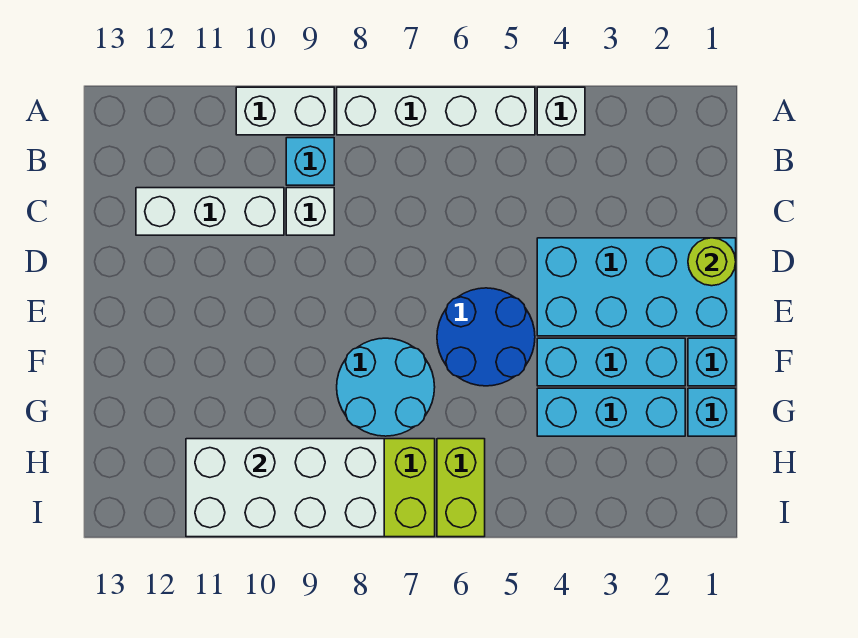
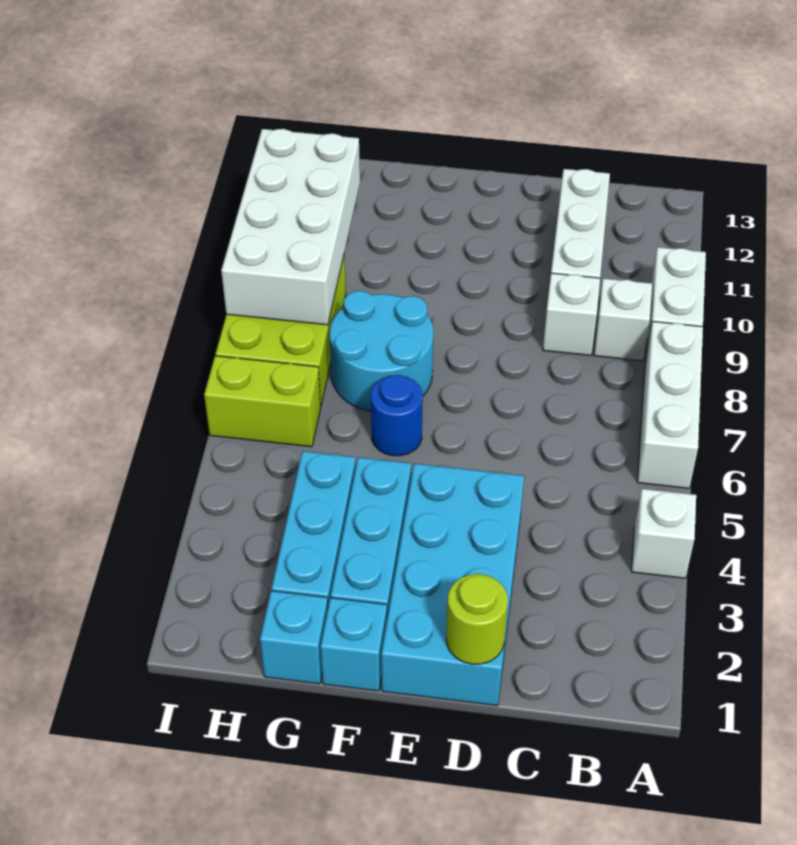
white brick A5:A8 level 1 -> white brick A6:A8 level 1
cyan brick B9 level 1 -> white brick B9 level 1
blue round brick E5:F6 level 1 -> blue round brick F6 level 1

